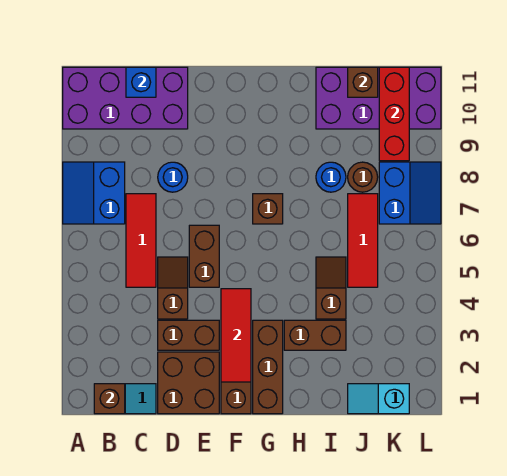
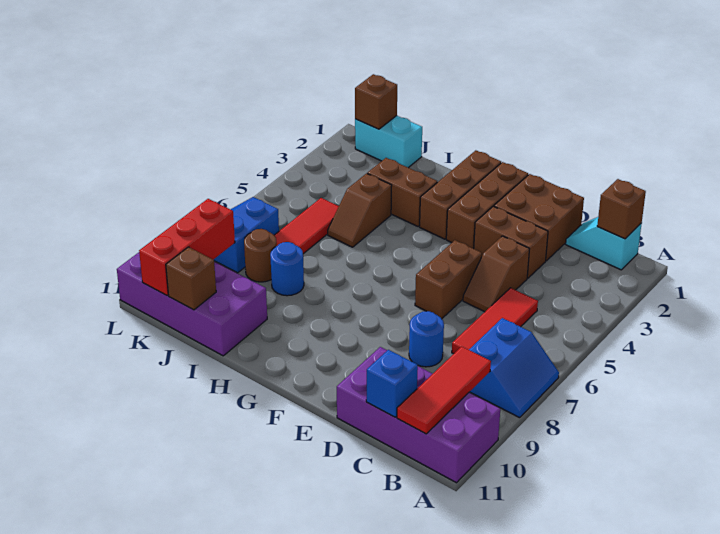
red tile F2:F4 level 2 -> red tile B9:B11 level 2
brown brick G7 level 1 -> brown brick K1 level 2
cyan slope J1:K1 level 1 top K -> cyan brick J1:K1 level 1

